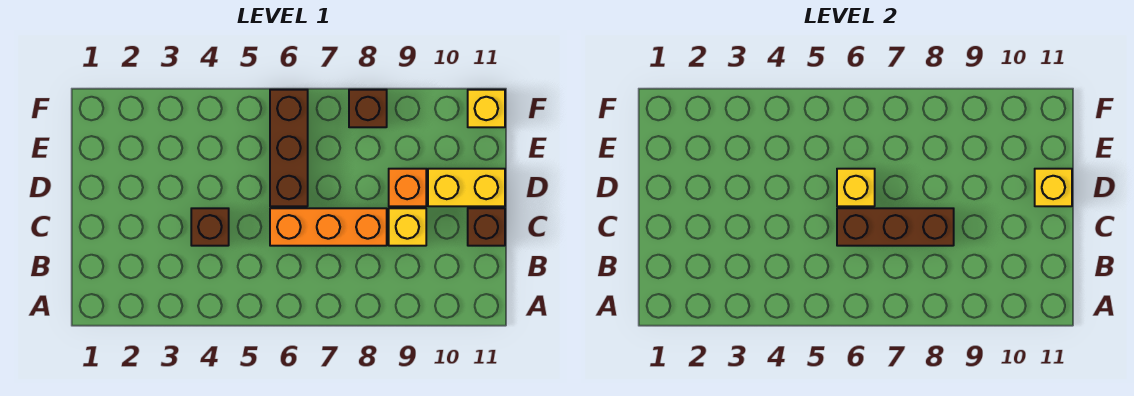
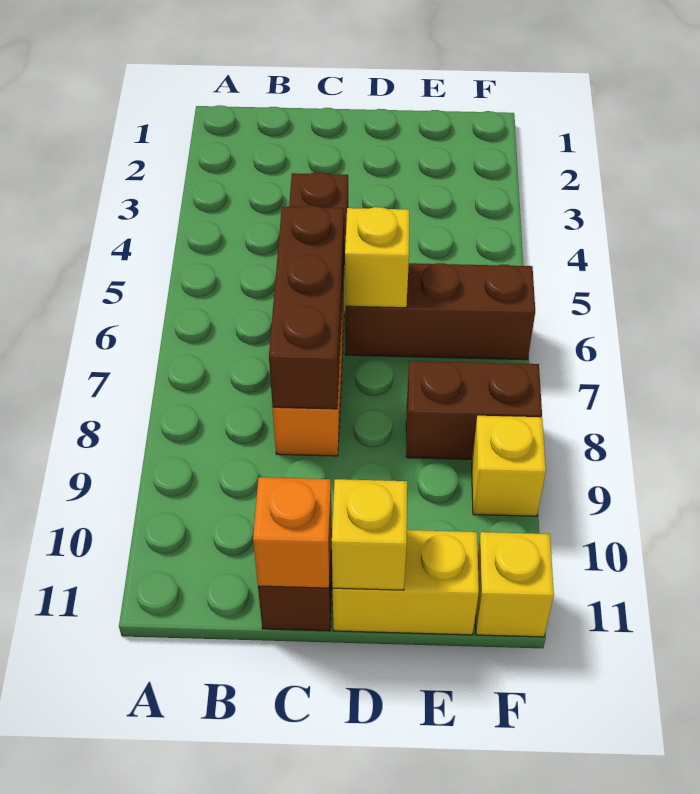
yellow brick C9 level 1 -> yellow brick F9 level 1
orange brick D9 level 1 -> orange brick C11 level 2
yellow brick D10:D11 level 1 -> yellow brick D11:E11 level 1
brown brick F8 level 1 -> brown brick E8:F8 level 1

